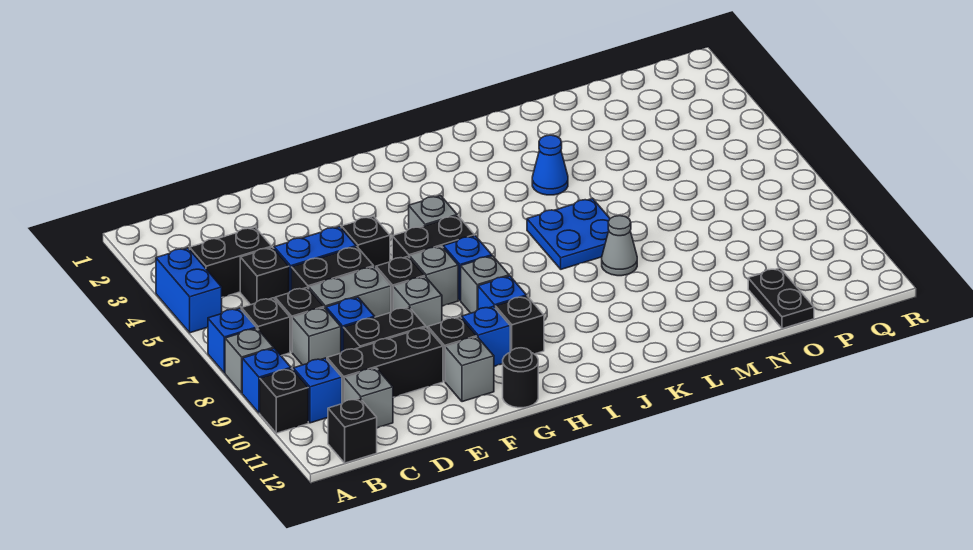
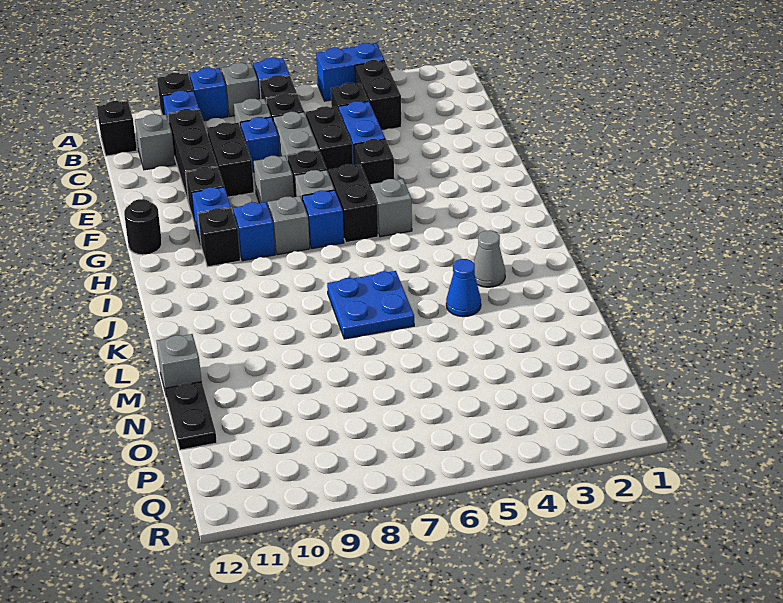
grey brick F11 level 1 -> grey brick M12 level 1
grey cone L8 level 1 -> grey cone K3 level 1
black plate O11:O12 level 1 -> black plate N12:O12 level 1

